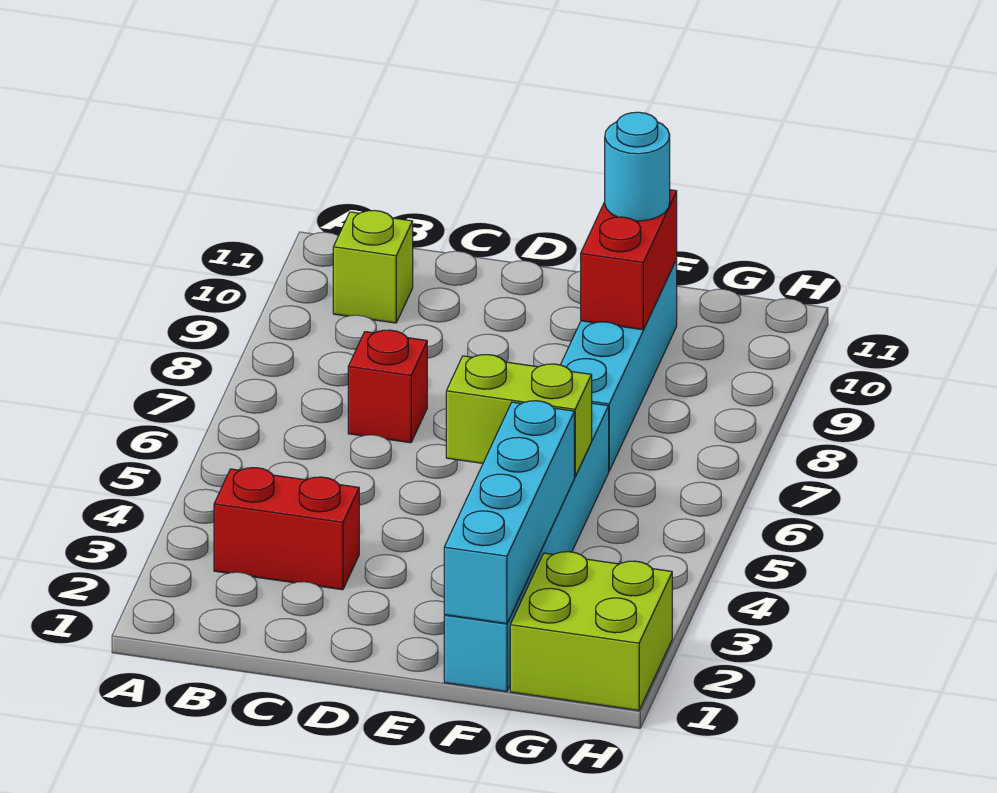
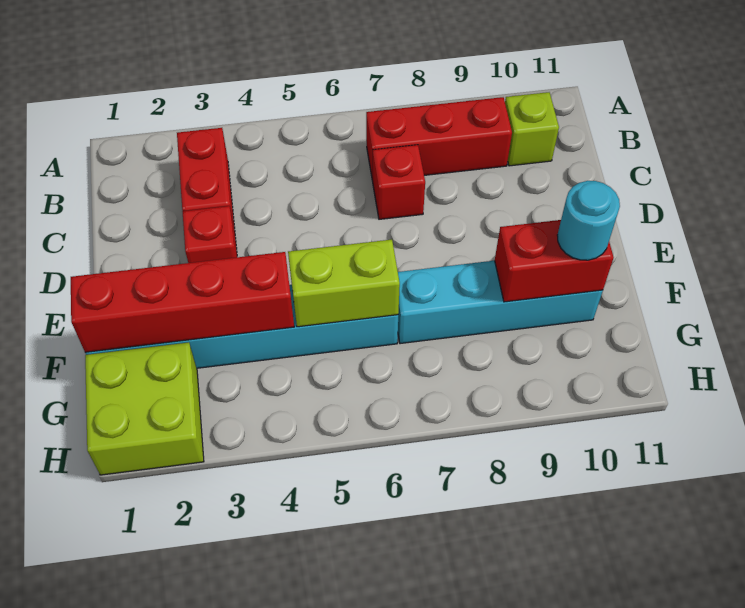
none -> red brick B7:B9 level 1
none -> red brick D3 level 1
lime brick E5:F5 level 2 -> lime brick F5:F6 level 2
cyan brick F1:F4 level 2 -> red brick F1:F4 level 2

